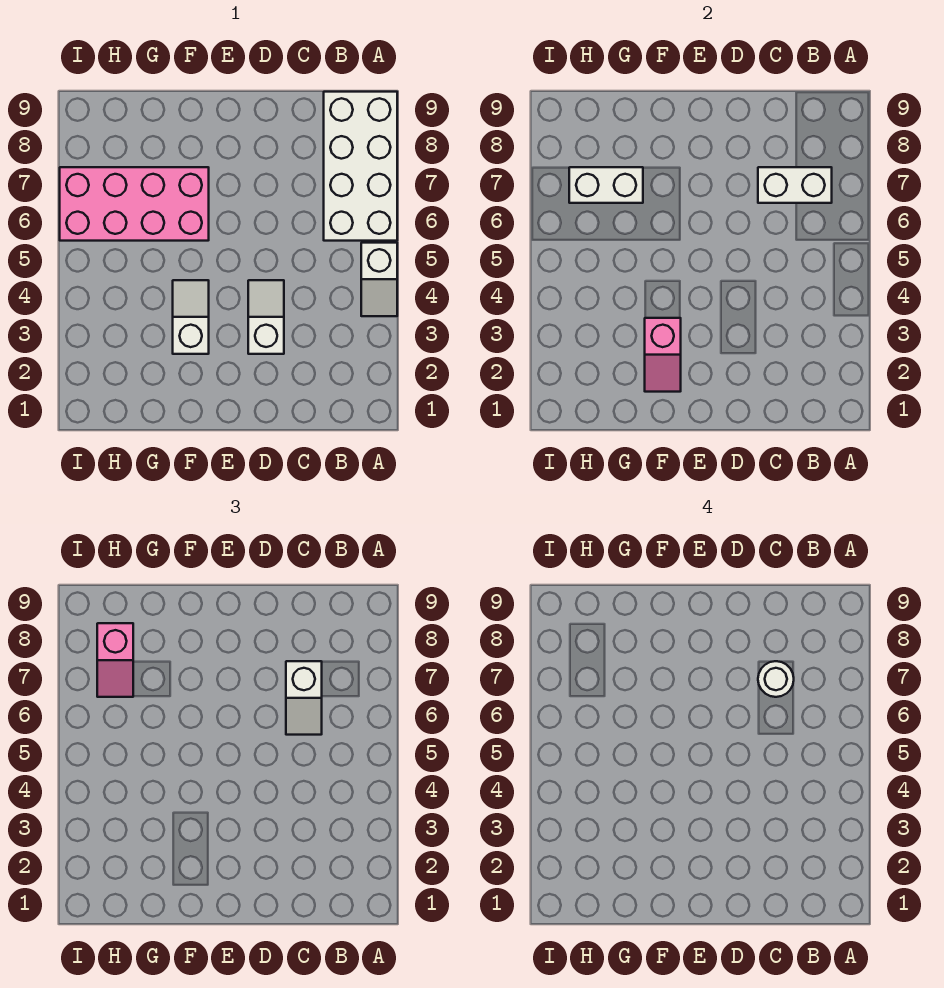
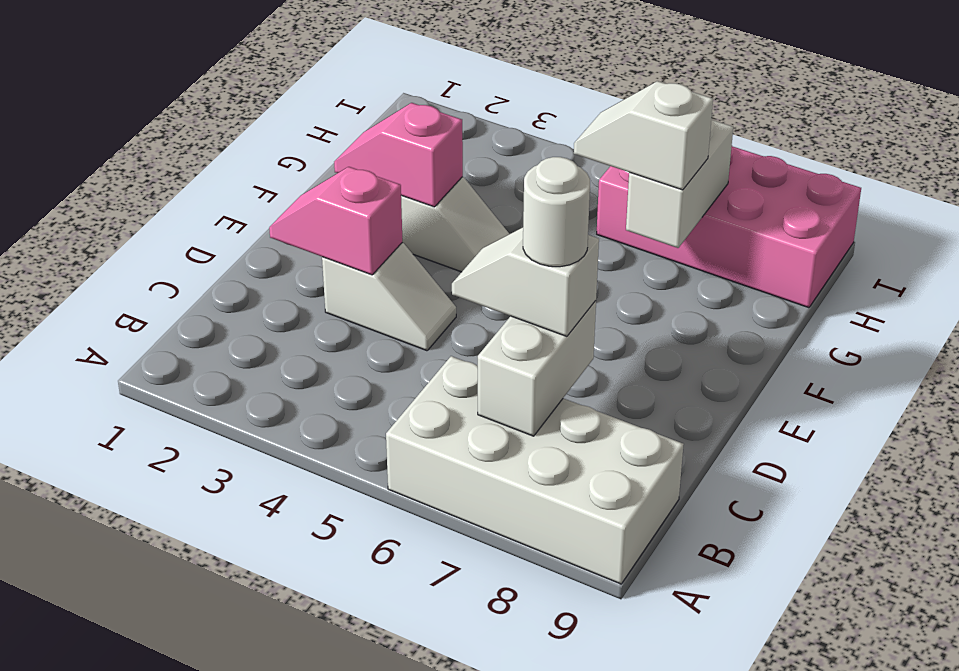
white slope A4:A5 level 1 top 5 -> white slope G6:G7 level 3 top 7
pink brick F6:I7 level 1 -> pink brick H6:I9 level 1
pink slope H7:H8 level 3 top 8 -> pink slope D2:D3 level 2 top 3

